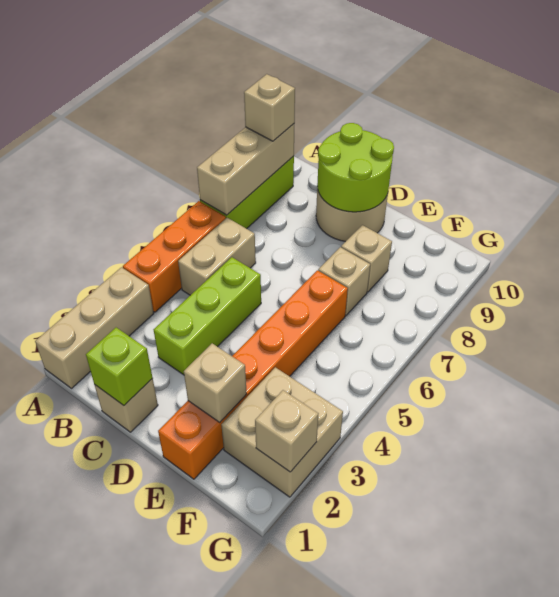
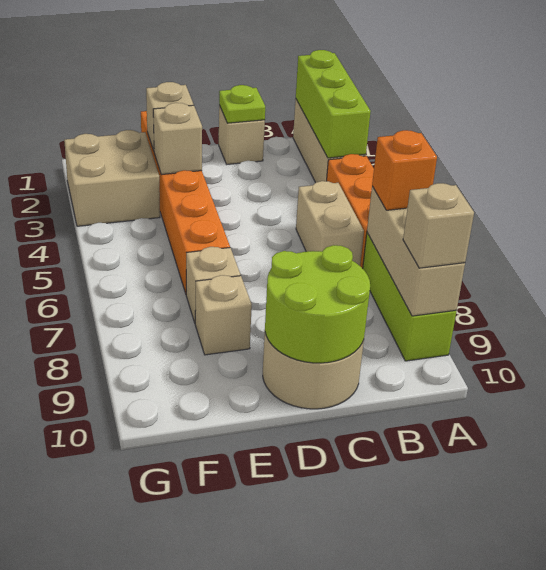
none -> orange brick A7 level 3
lime brick C1 level 2 -> lime plate C1 level 2
lime brick C3:C5 level 1 -> lime brick A1:A3 level 2
tan brick G2 level 2 -> tan brick E3 level 2

